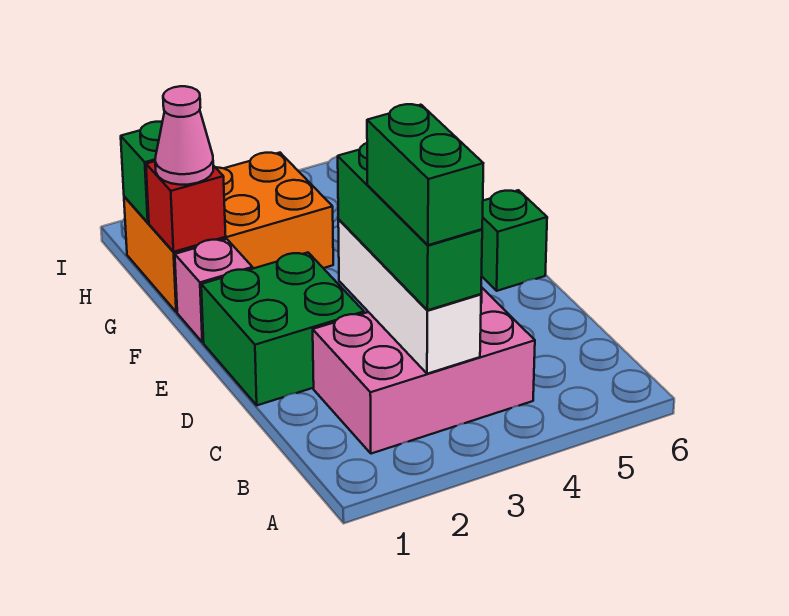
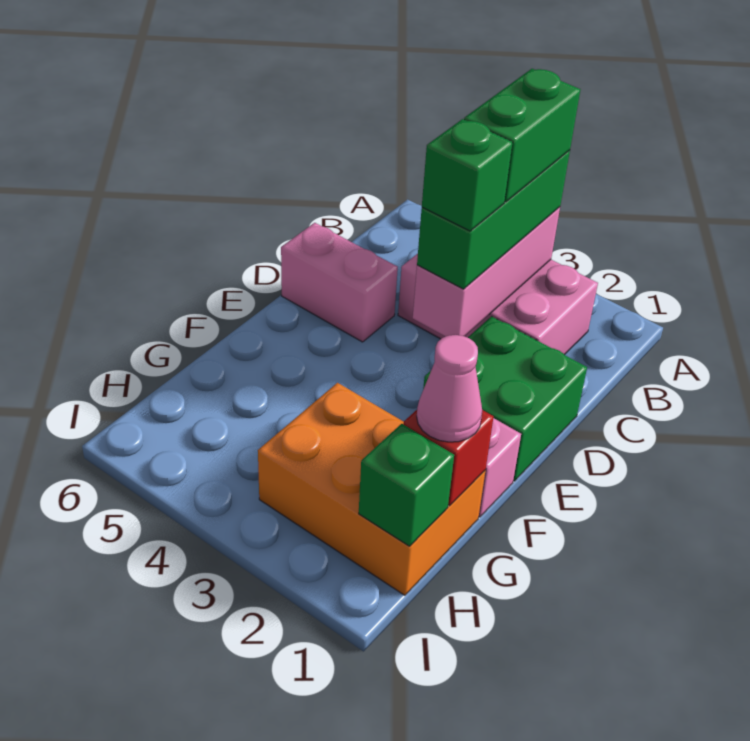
white brick B3:D3 level 2 -> pink brick B3:D3 level 2
none -> pink brick D5:D6 level 1
green brick E6 level 1 -> green brick D3 level 4

